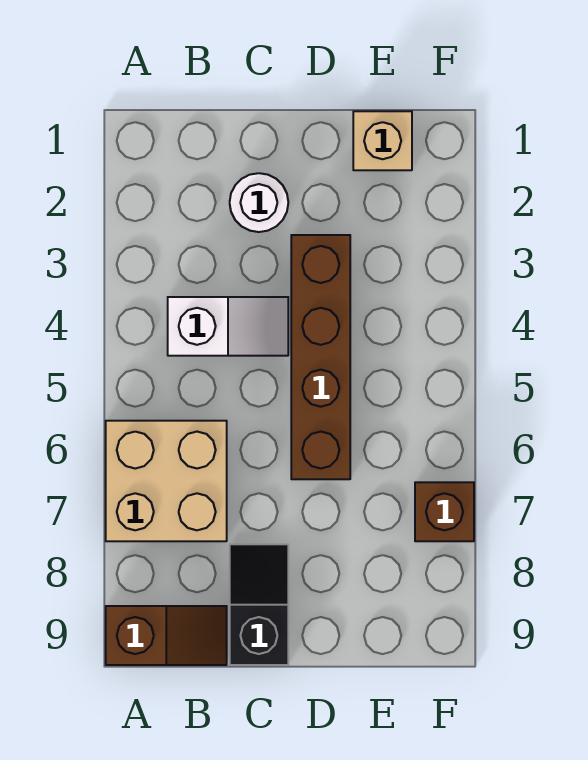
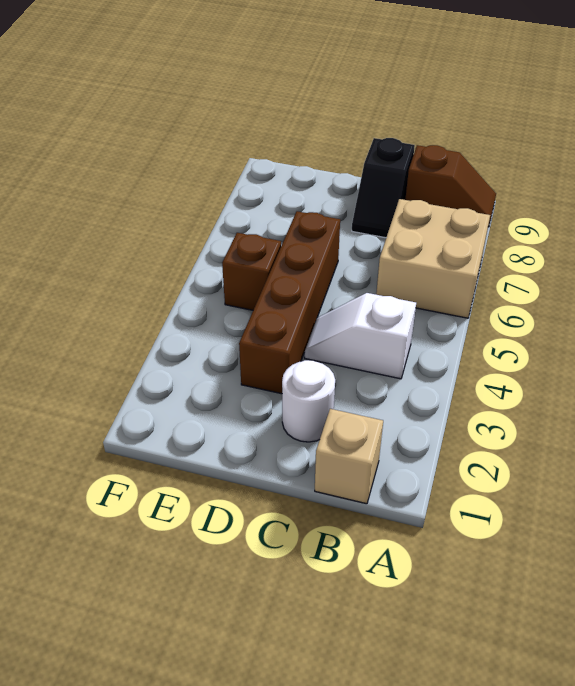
brown slope A9:B9 level 1 top A -> brown slope A9:B9 level 1 top B
tan brick E1 level 1 -> tan brick B1 level 1
brown brick F7 level 1 -> brown brick E5 level 1

